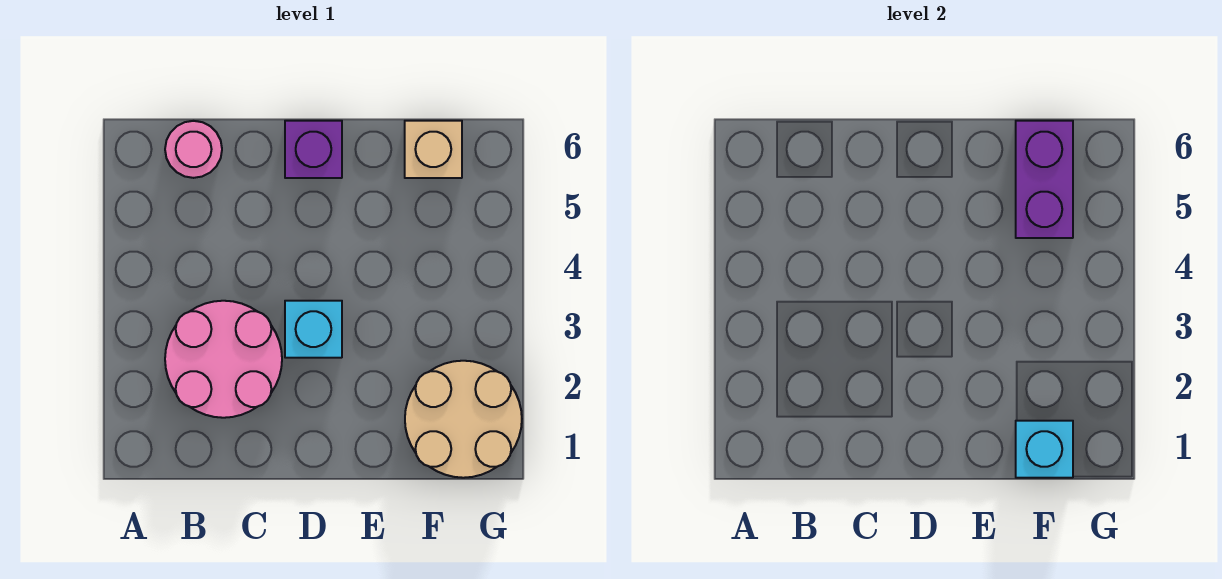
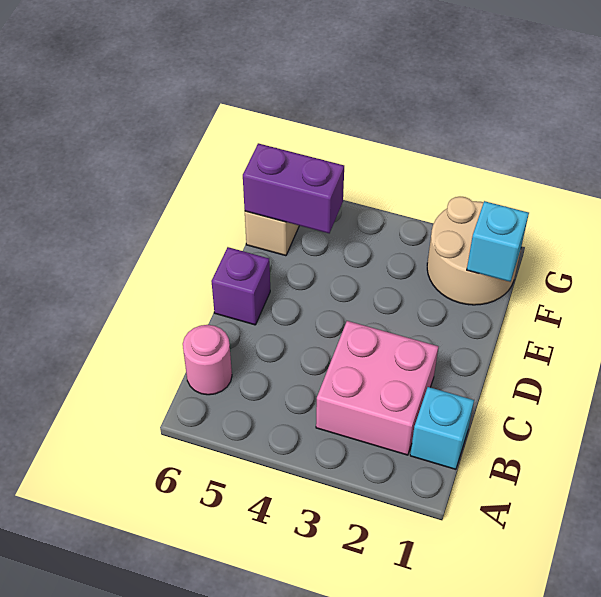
pink round brick B2:C3 level 1 -> pink brick B2:C3 level 1
cyan brick D3 level 1 -> cyan brick B1 level 1

